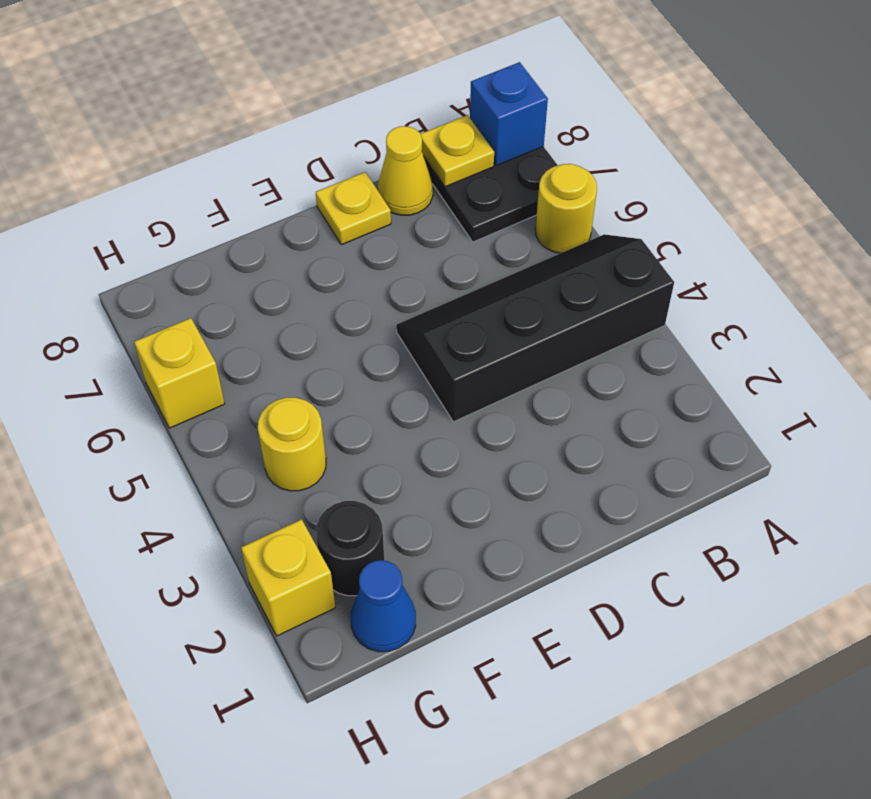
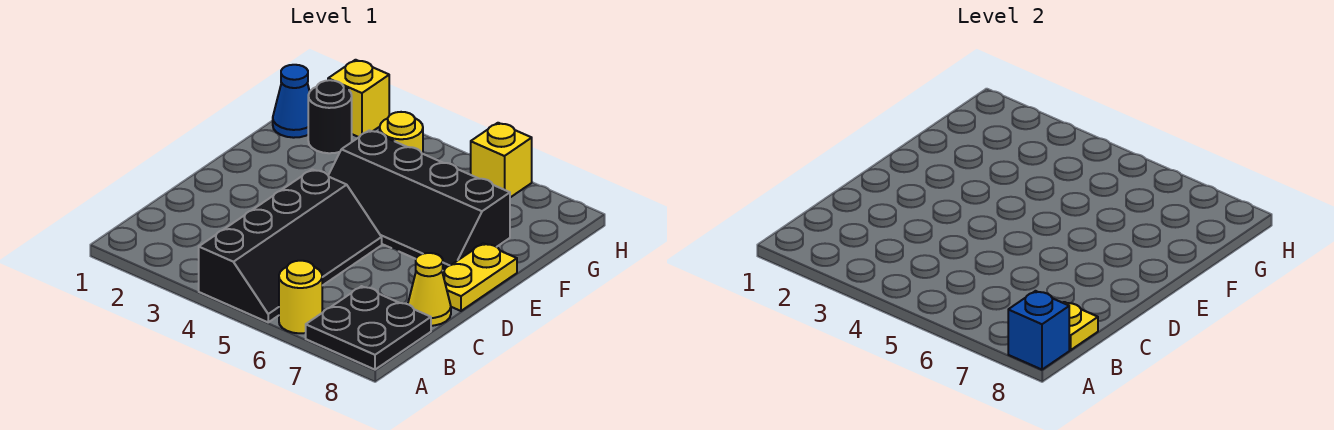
yellow plate D8 level 1 -> yellow plate D8:E8 level 1
none -> black slope E4:F7 level 1 top F

